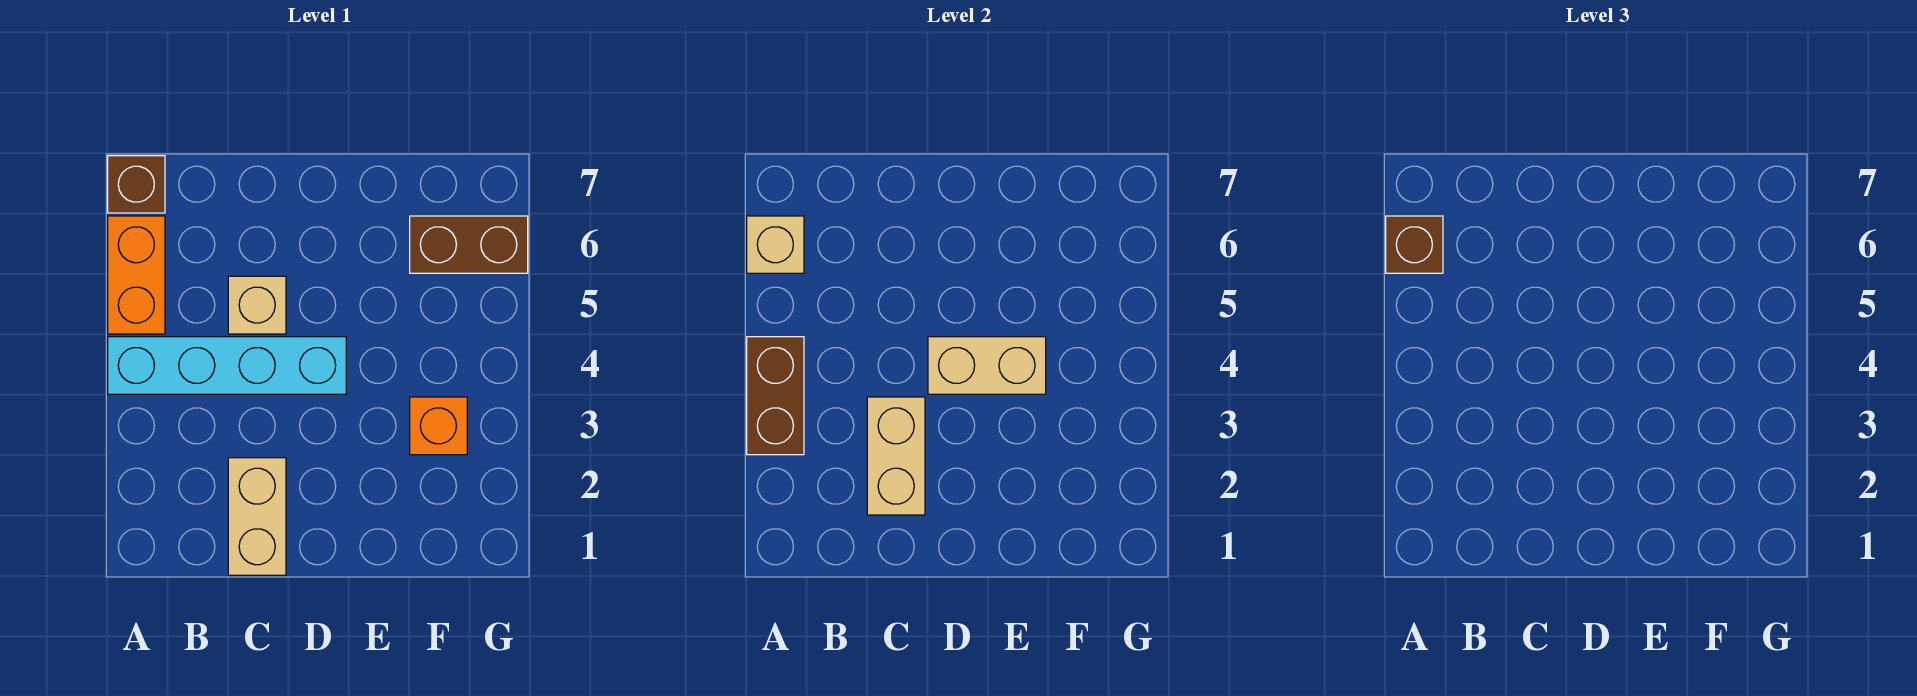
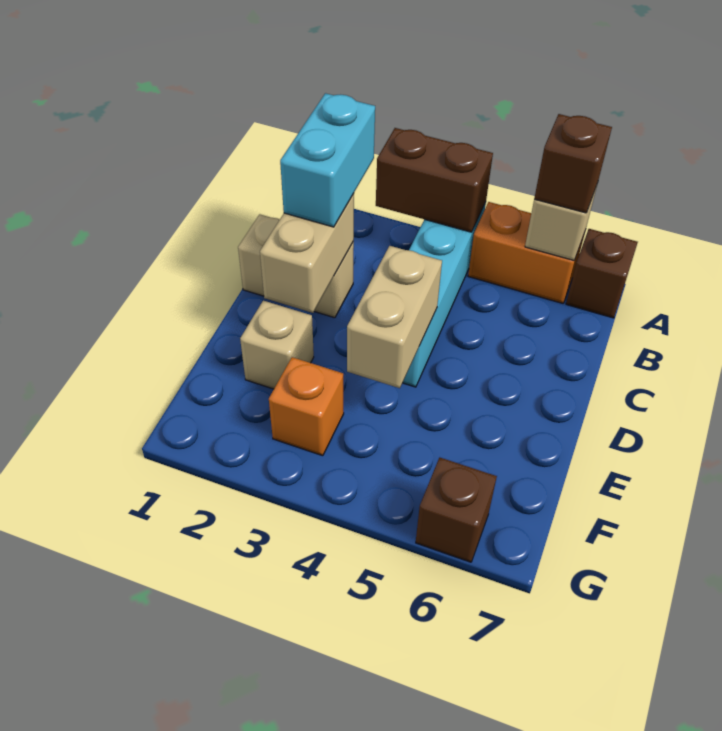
none -> cyan brick B2:C2 level 3
tan brick C2:C3 level 2 -> tan brick C2:D2 level 2
tan brick C5 level 1 -> tan brick E2 level 1
brown brick F6:G6 level 1 -> brown brick G6 level 1

